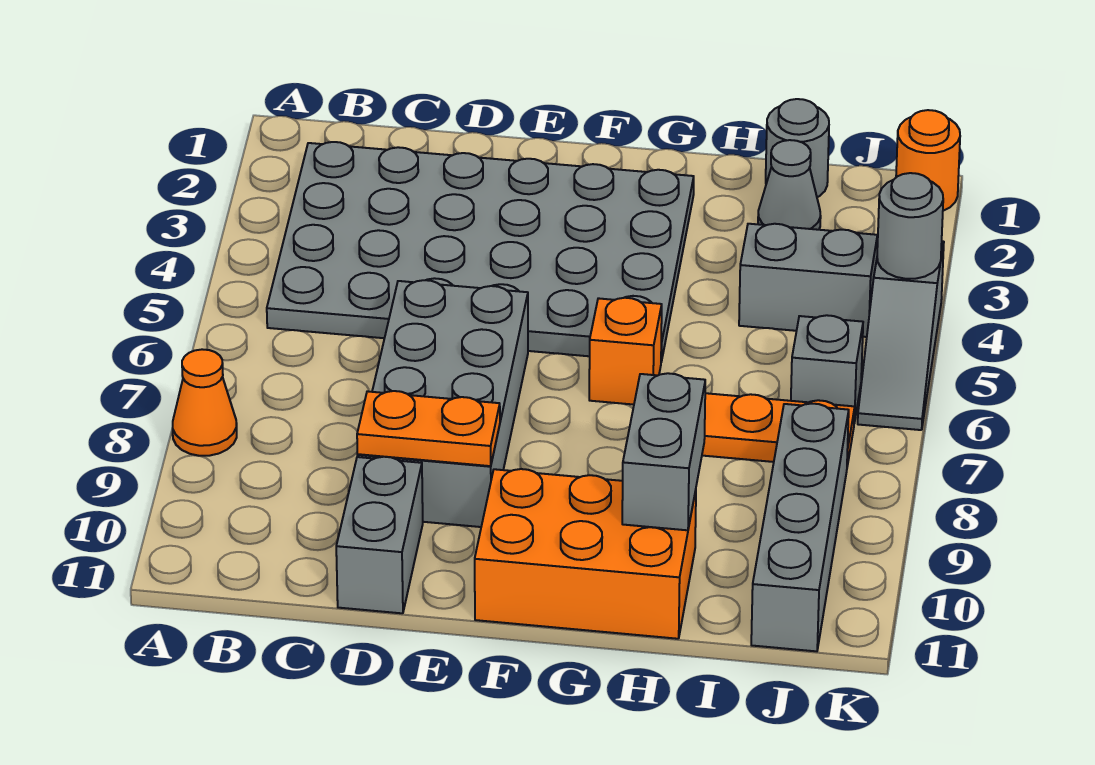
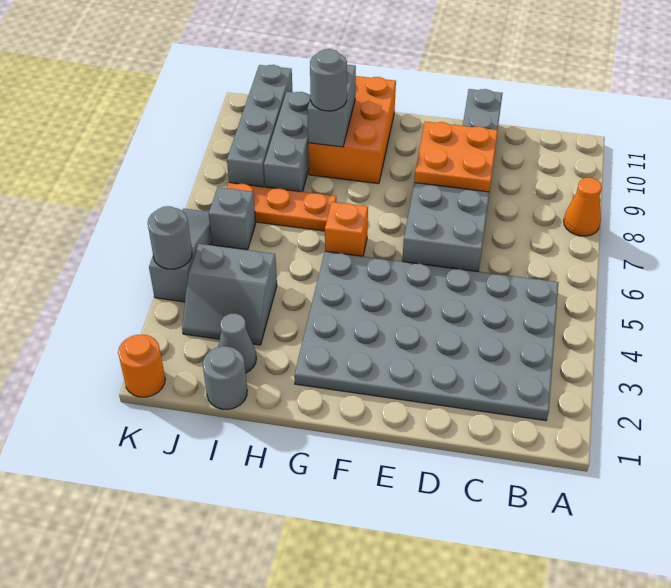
orange plate D9:E9 level 2 -> orange plate D8:E9 level 2
orange brick F10:H11 level 1 -> orange brick G9:H11 level 1
none -> grey round brick H9 level 3
none -> grey brick I8:I10 level 1

